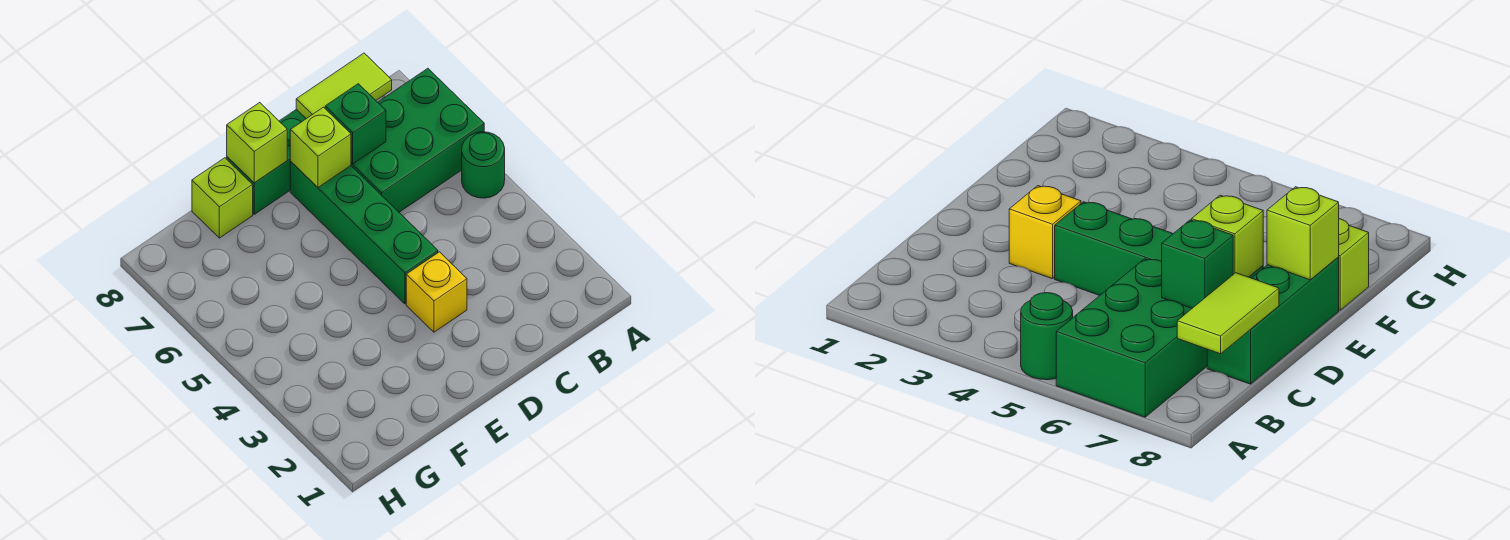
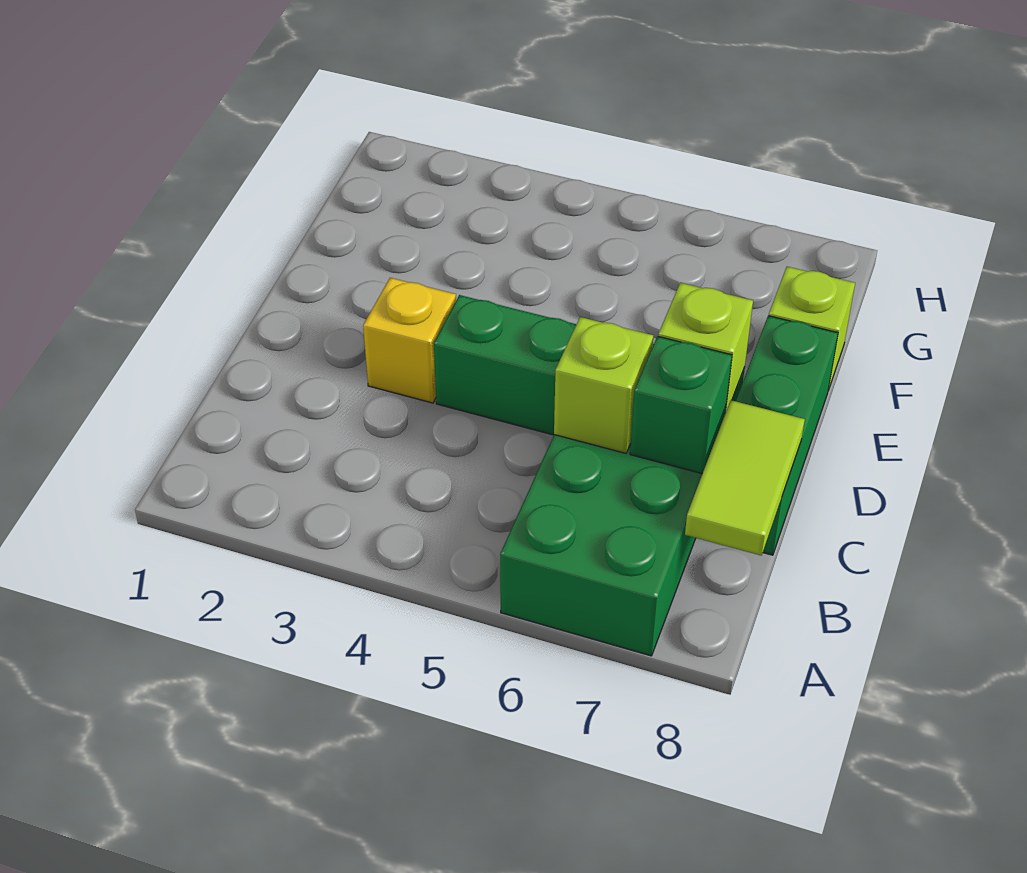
green round brick A5 level 1 -> none
lime brick E8 level 2 -> lime brick C6 level 2

